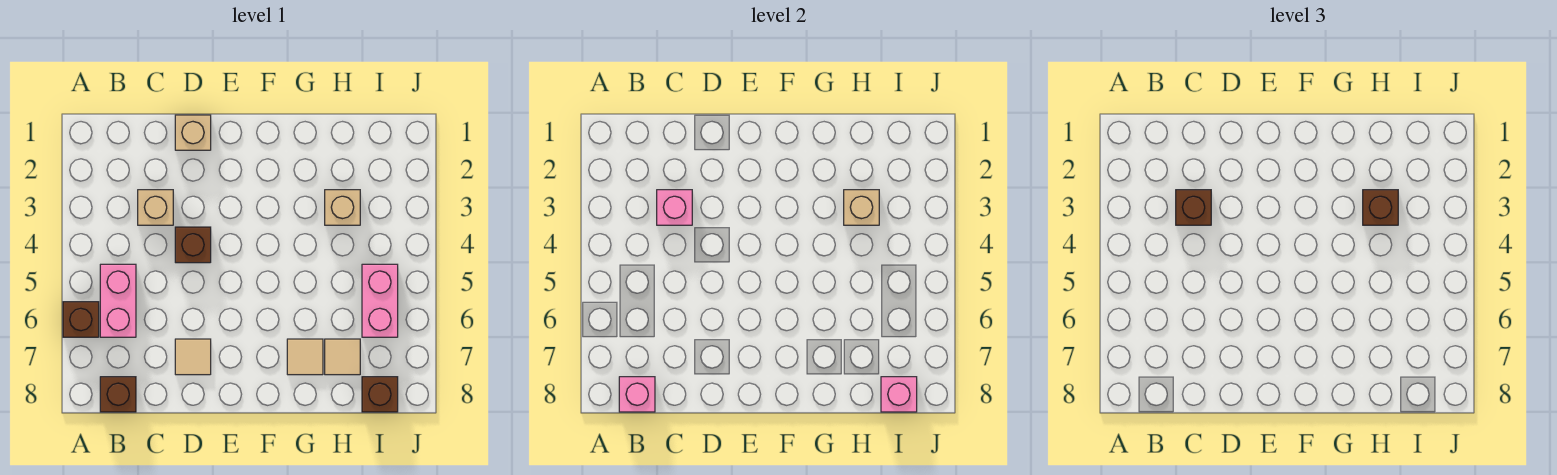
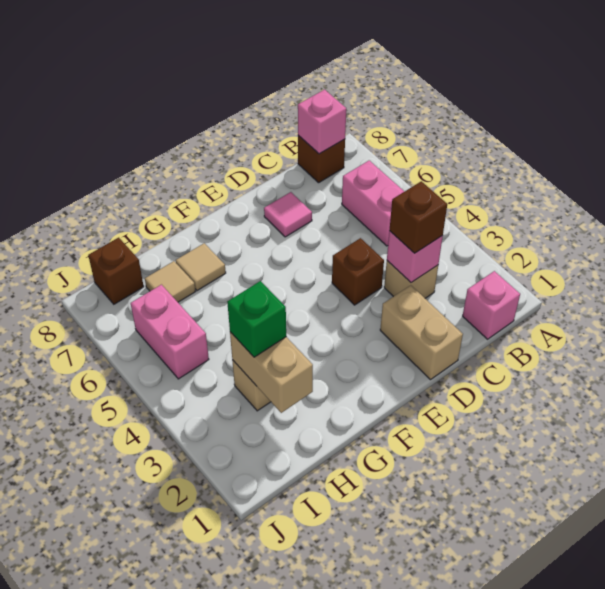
brown brick A6 level 1 -> none
tan brick D1 level 1 -> tan brick D1:D2 level 1
tan tile D7 level 1 -> pink tile D7 level 1
tan brick H3 level 2 -> tan brick H2:H3 level 2
brown brick H3 level 3 -> green brick H3 level 3
pink brick I8 level 2 -> pink brick B1 level 1

